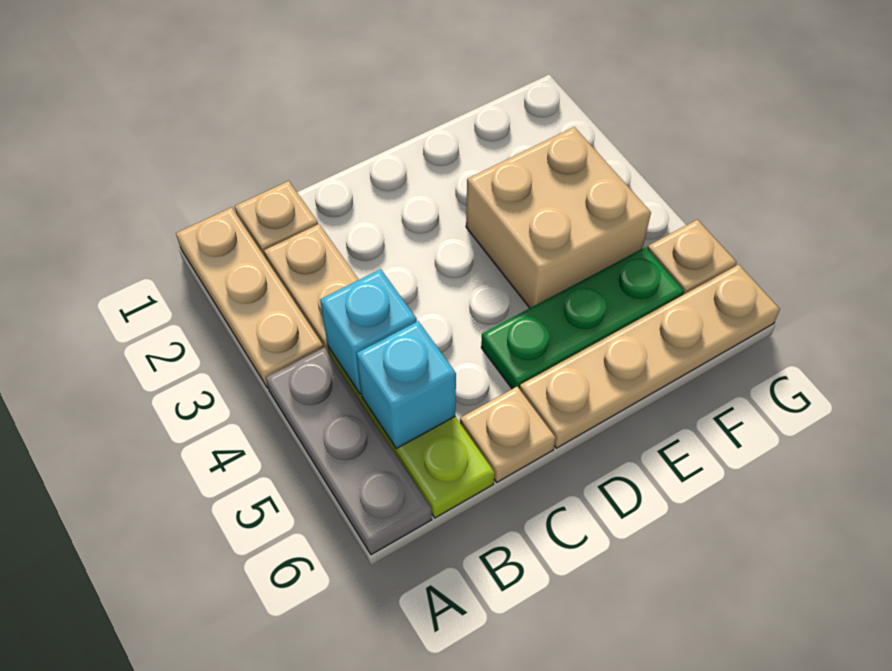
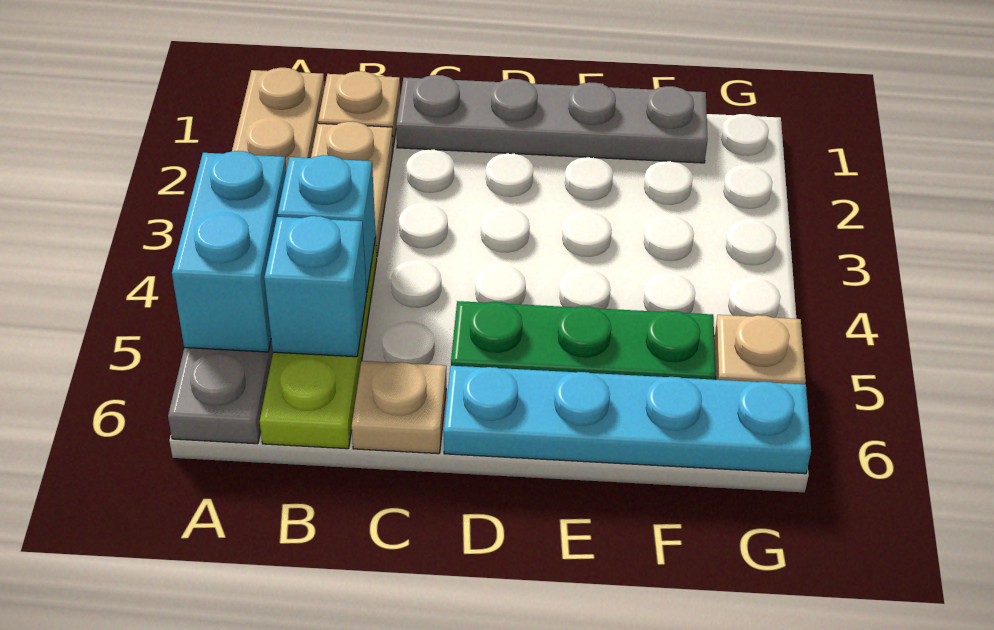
none -> cyan brick A4:A5 level 2
none -> grey plate C1:F1 level 1
tan plate D6:G6 level 1 -> cyan plate D6:G6 level 1
tan brick E3:F4 level 1 -> none

